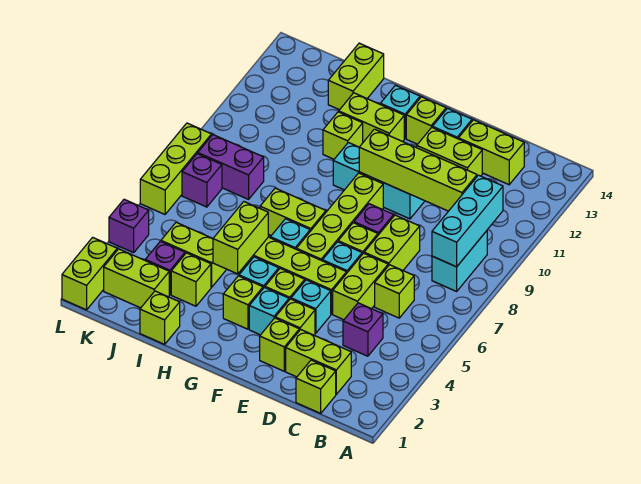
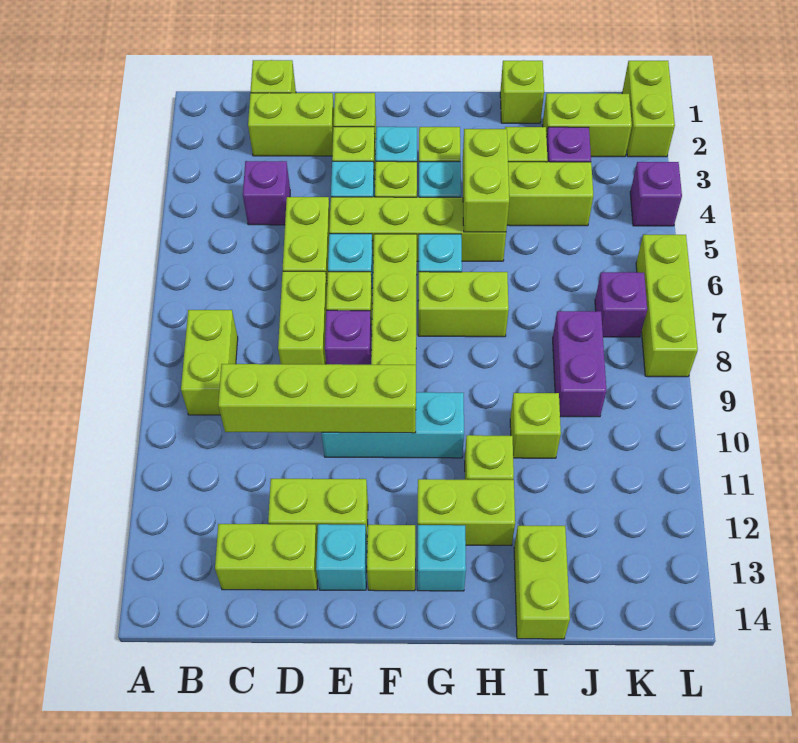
cyan brick B8:B9 level 1 -> lime brick B8:B9 level 1
cyan brick B8:B10 level 2 -> none
lime brick C6 level 1 -> lime brick I10 level 1
purple brick J8:K8 level 1 -> purple brick J8:J9 level 1

